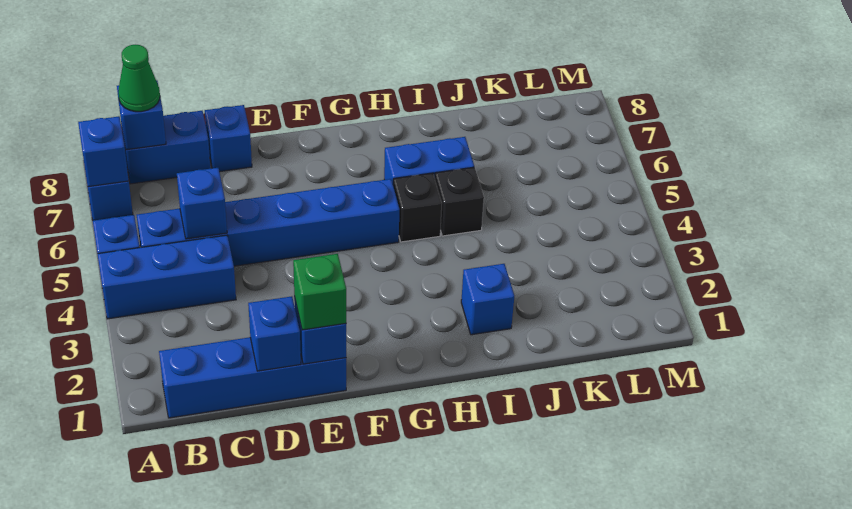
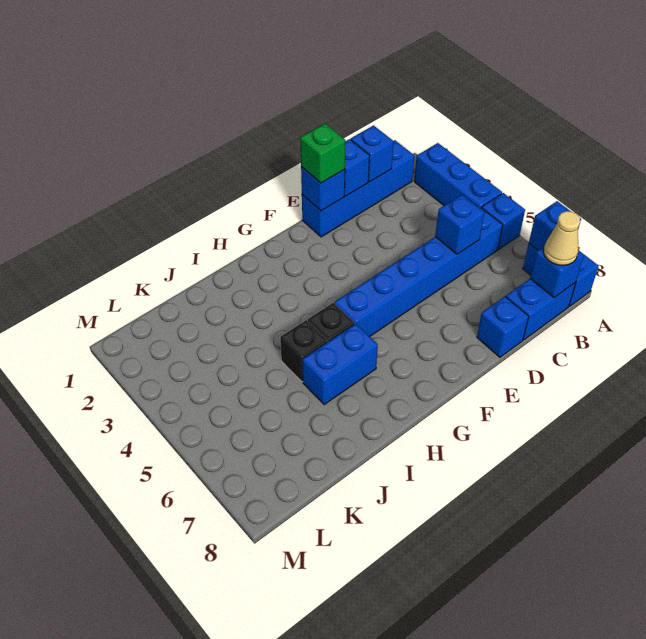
blue brick A4:C4 level 1 -> blue brick A2:A4 level 1
green cone B8 level 3 -> tan cone B8 level 3
blue brick I2 level 1 -> blue brick C1 level 2

